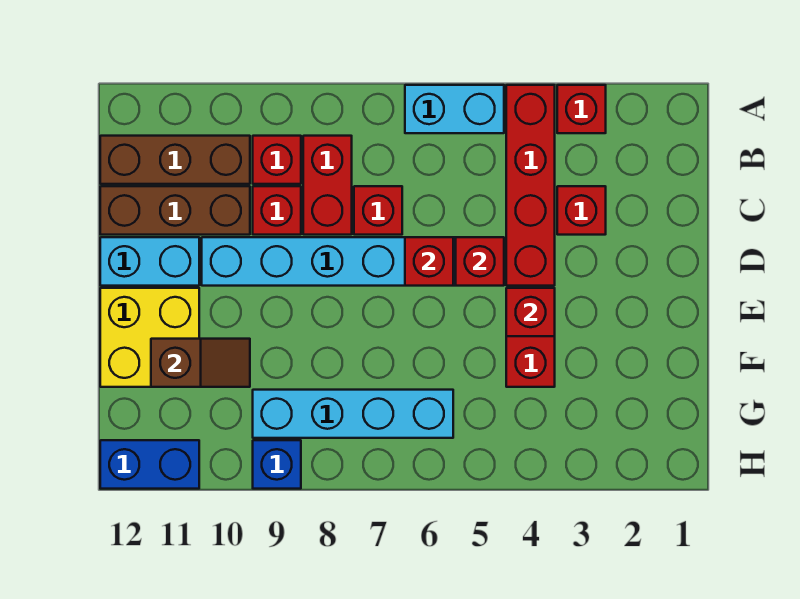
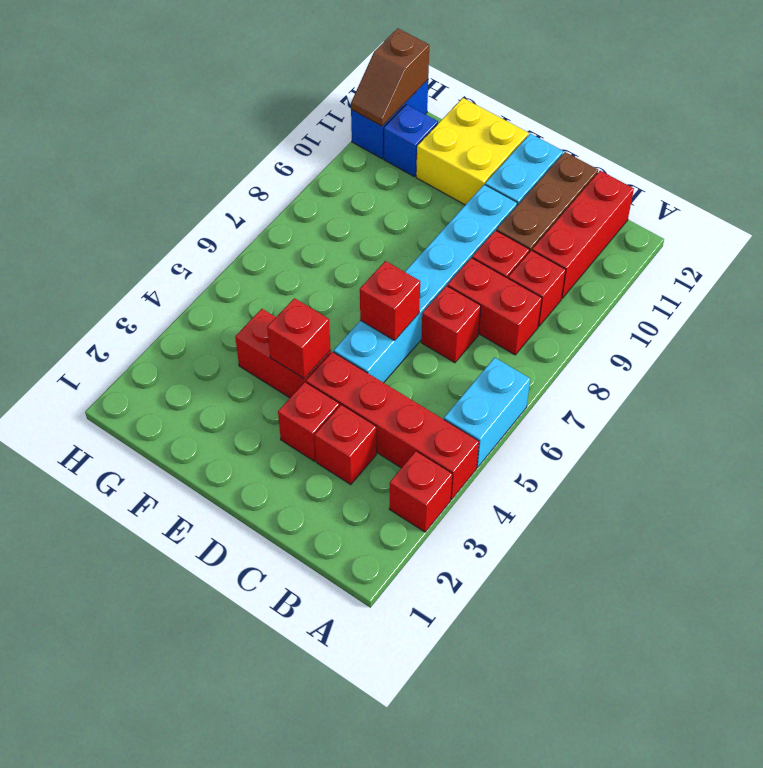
brown brick B10:B12 level 1 -> red brick B10:B12 level 1
red brick D5 level 2 -> red brick D3 level 1
brown slope F10:F11 level 2 top 11 -> brown slope H11:H12 level 2 top 12
cyan brick G6:G9 level 1 -> none
blue brick H9 level 1 -> blue brick G11 level 1

